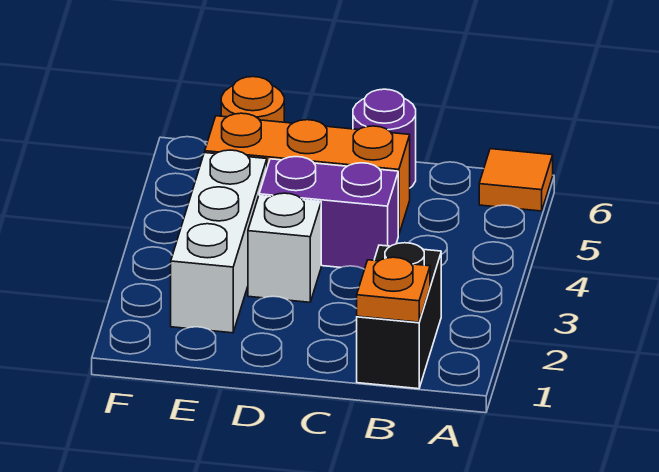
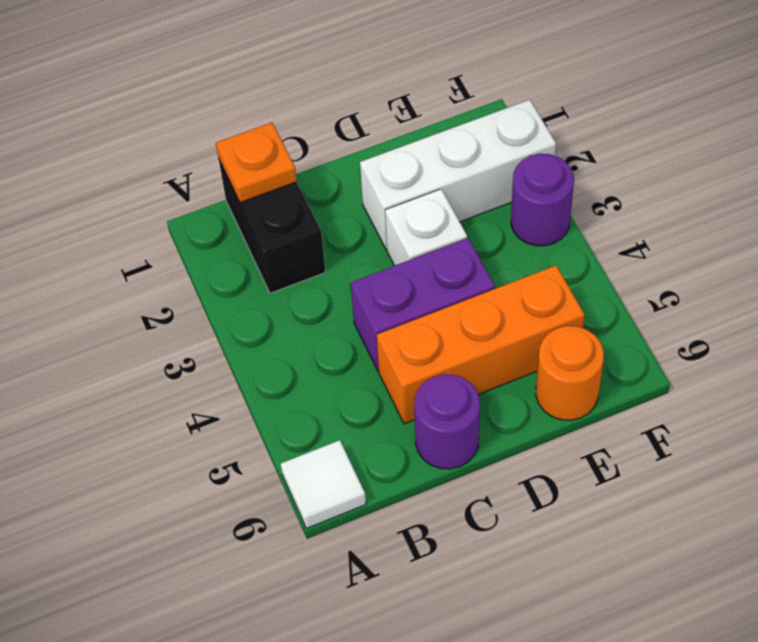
orange tile A6 level 1 -> white tile A6 level 1
white brick E2:E4 level 1 -> white brick D2:F2 level 1
none -> purple round brick F3 level 1

